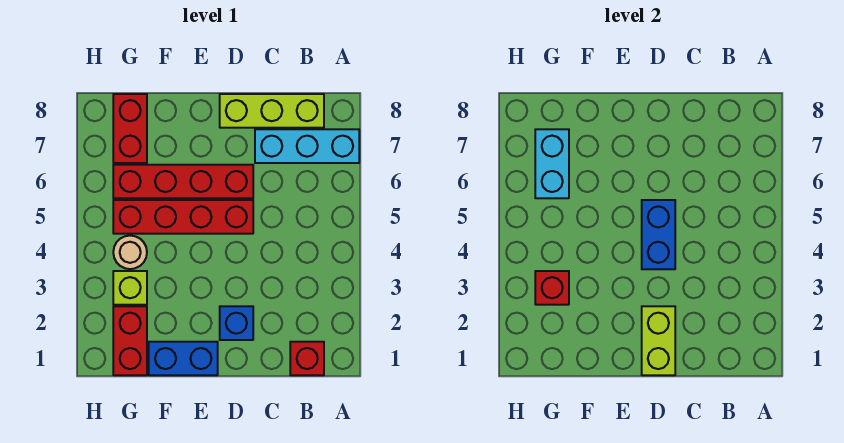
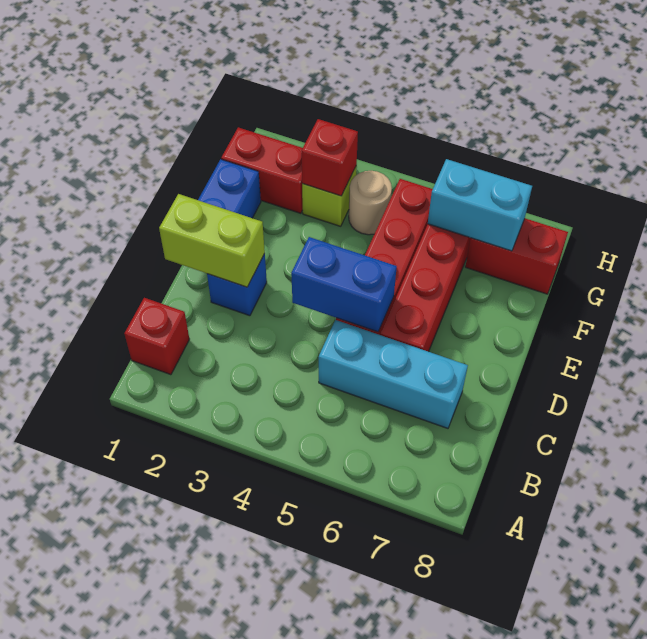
cyan brick A7:C7 level 1 -> cyan brick C5:C7 level 1
lime brick B8:D8 level 1 -> none

